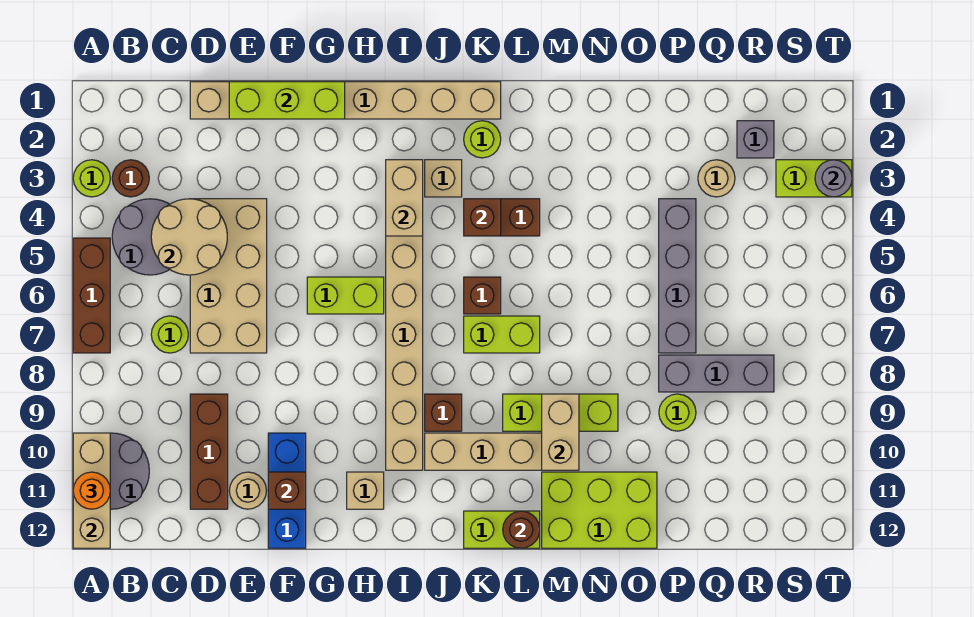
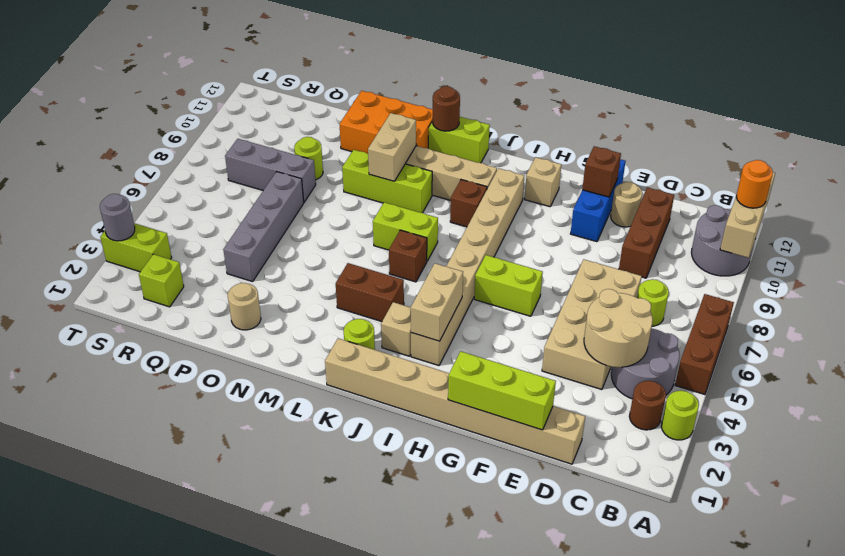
brown brick K4 level 2 -> none
lime brick M11:O12 level 1 -> orange brick M11:O12 level 1
tan round brick Q3 level 1 -> tan round brick O2 level 1
grey brick R2 level 1 -> lime brick R2 level 1

